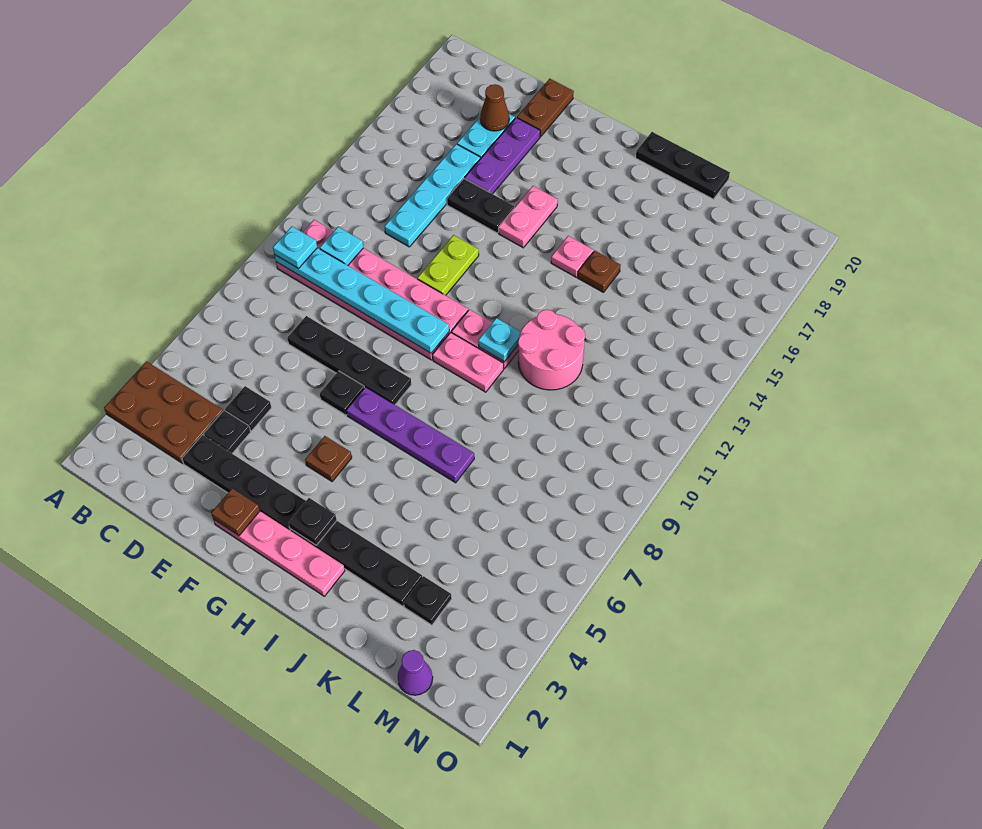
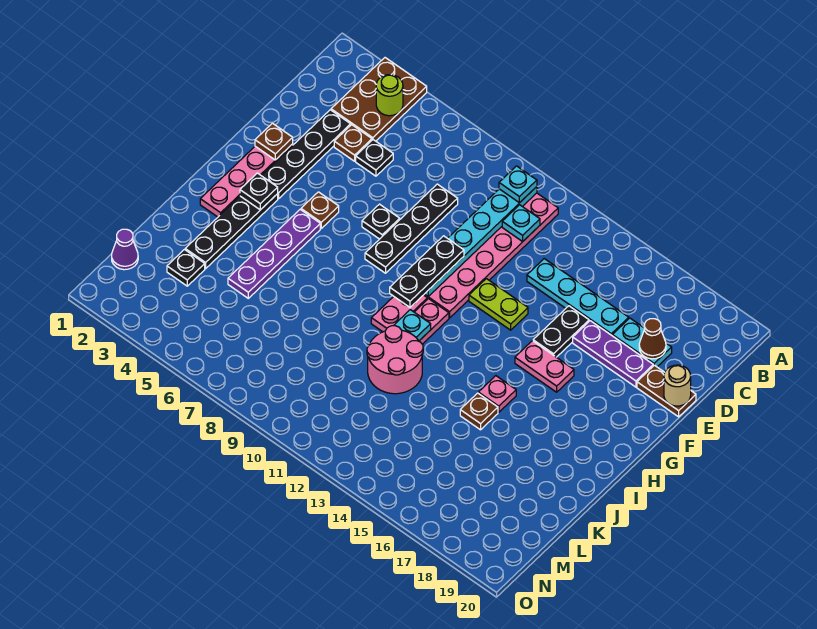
none -> lime round brick B4 level 2
black plate D4 level 1 -> brown plate D4 level 1
none -> tan round brick E20 level 2
purple plate G7:J7 level 1 -> purple plate H5:K5 level 1
black plate I20:K20 level 1 -> black plate F10:H10 level 3

